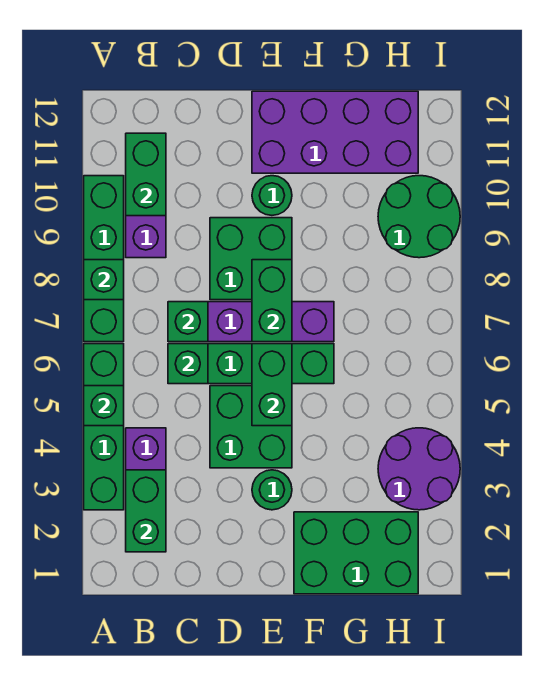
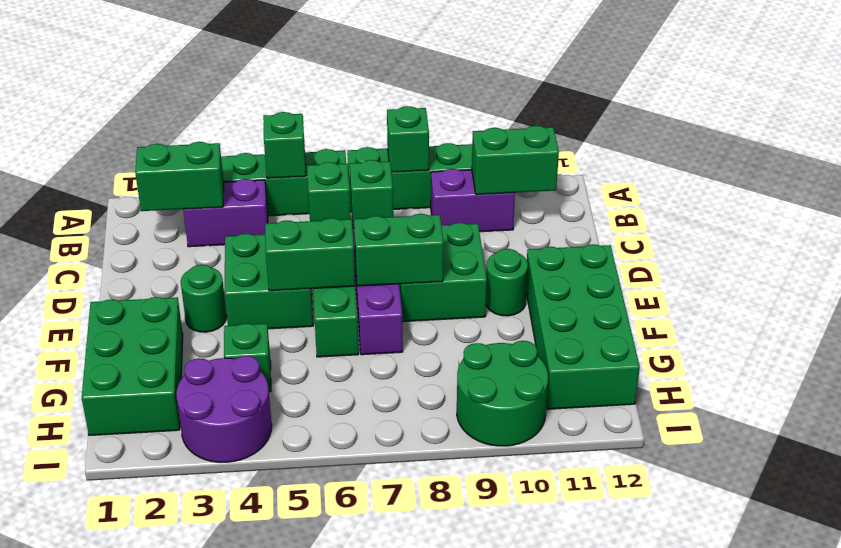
purple brick E11:H12 level 1 -> green brick E11:H12 level 1
none -> green brick G4 level 1

